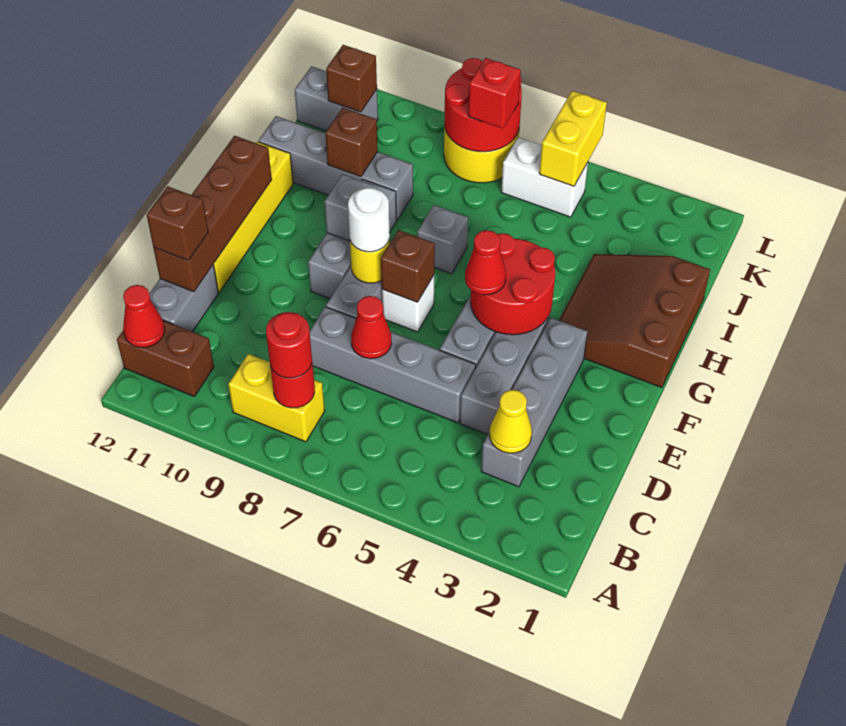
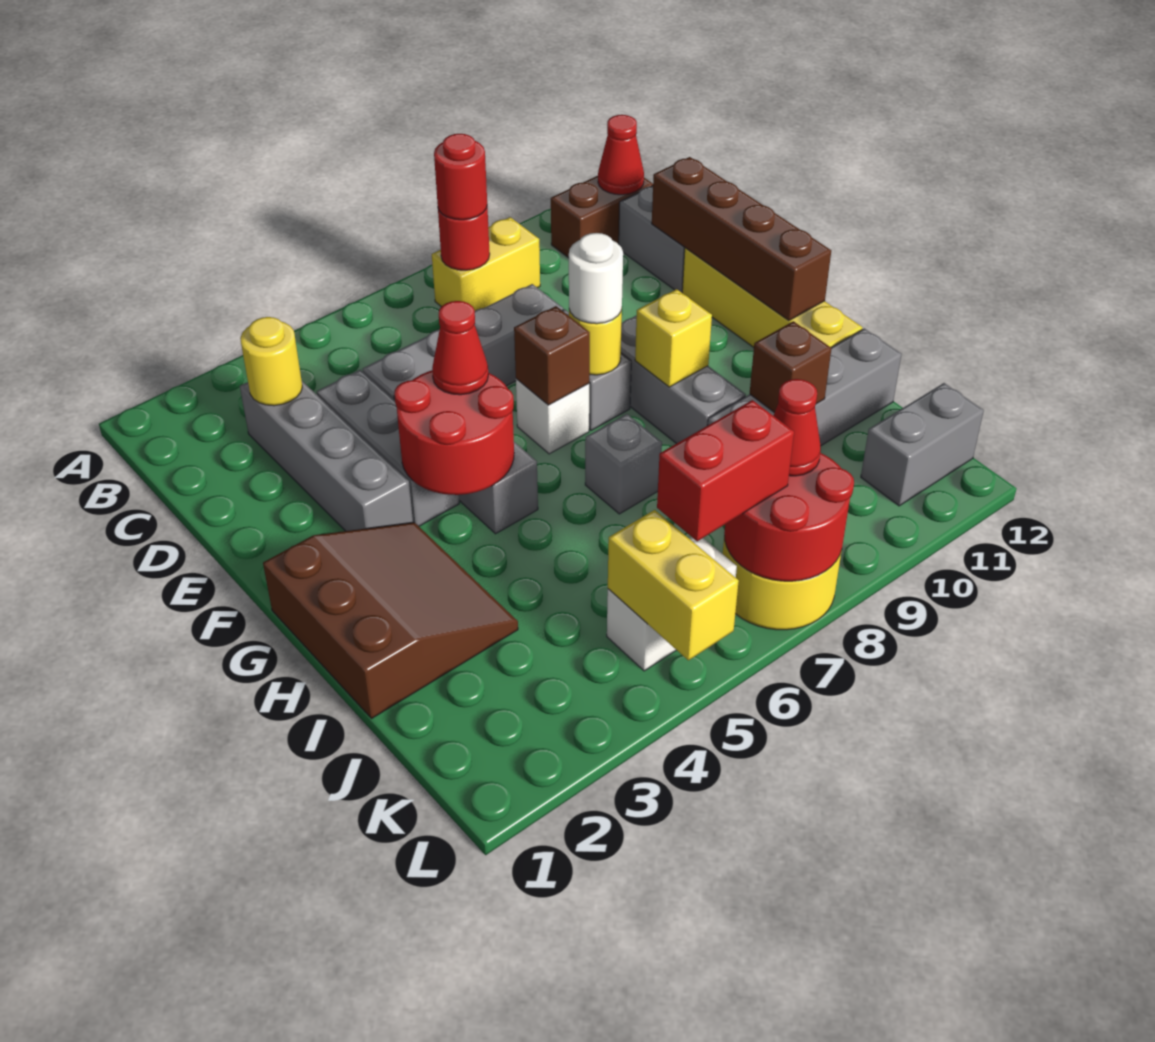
yellow cone C3 level 2 -> yellow round brick C3 level 2
red cone D7 level 2 -> red cone K8 level 3
brown brick D12 level 3 -> none
grey brick G9 level 2 -> yellow brick G9 level 2
red brick K7 level 3 -> red brick K6:K7 level 3
brown brick K11 level 2 -> none

